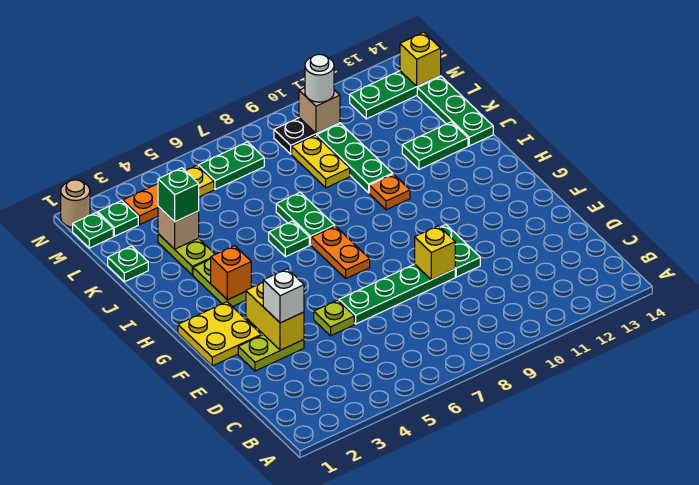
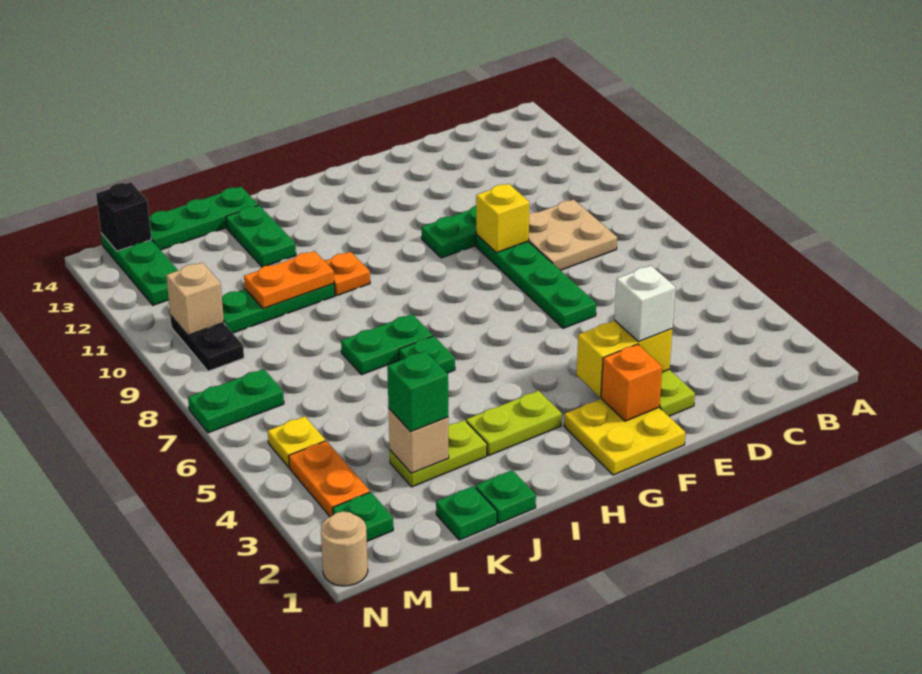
none -> tan plate C8:D9 level 1
lime plate E5 level 1 -> none
orange plate G7:H7 level 1 -> orange plate J10:K10 level 2
orange brick H3 level 2 -> orange brick F2 level 2
yellow plate K9:L9 level 1 -> none
green plate M1 level 1 -> green plate J1 level 1
green plate M6:M7 level 1 -> green plate M7:N7 level 1
white round brick M10 level 3 -> none
yellow brick M14 level 2 -> black brick M14 level 2

